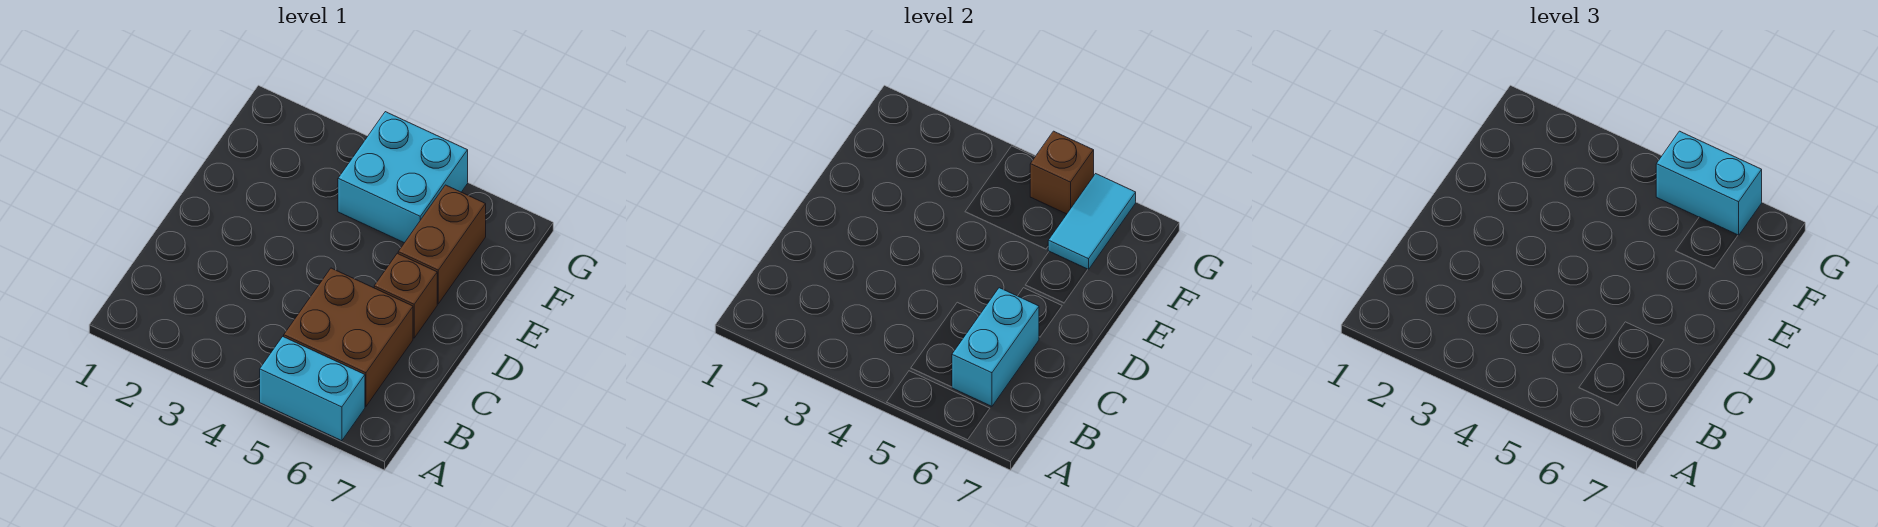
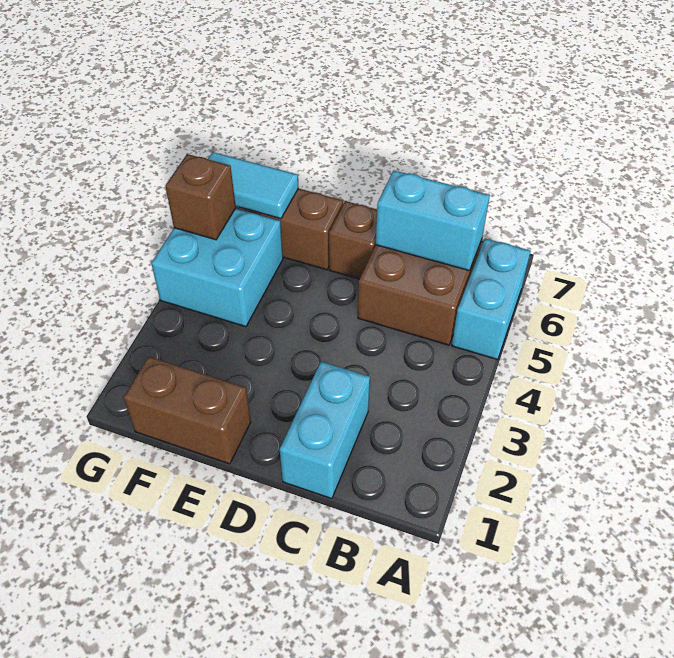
none -> brown brick E1:F1 level 1
cyan brick G5:G6 level 3 -> cyan brick C1:C2 level 1

